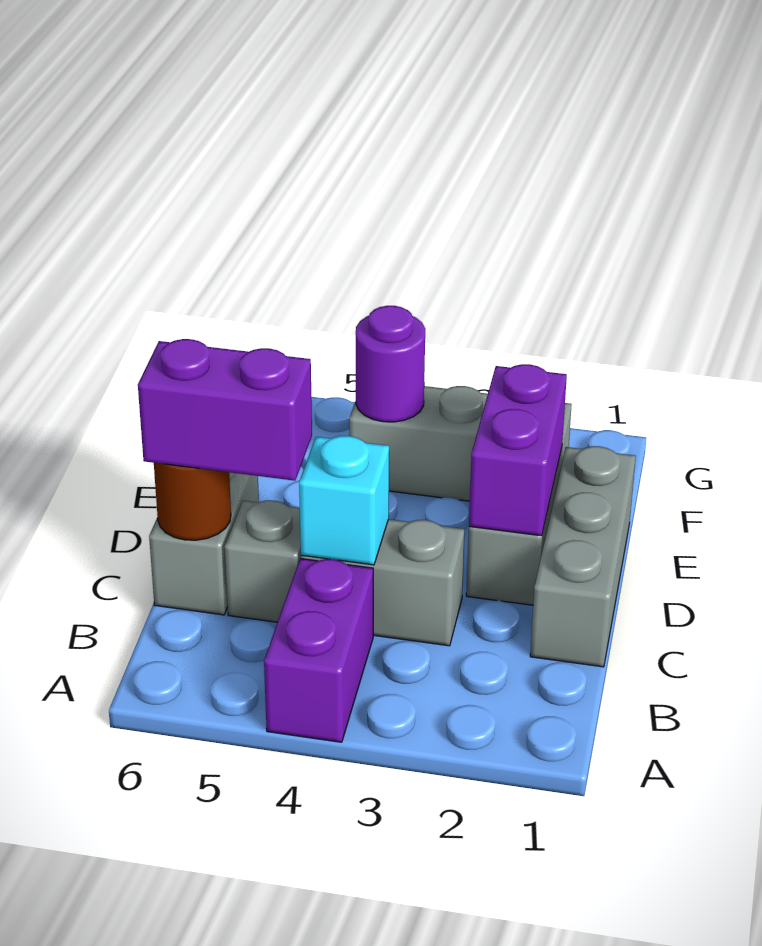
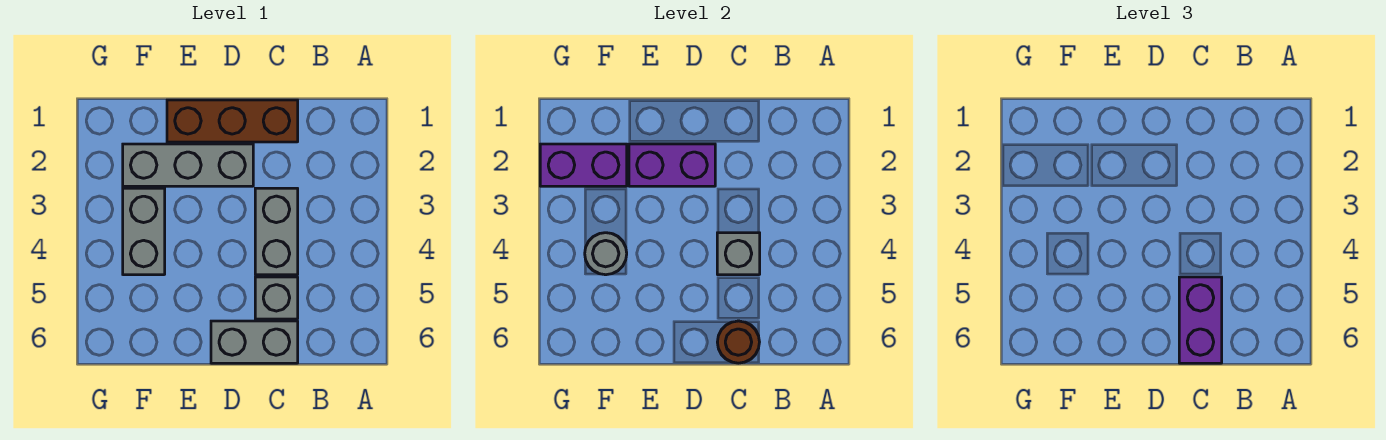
purple brick A4:B4 level 1 -> purple brick F2:G2 level 2
grey brick C1:E1 level 1 -> brown brick C1:E1 level 1
cyan brick C4 level 2 -> grey brick C4 level 2
purple round brick F4 level 2 -> grey round brick F4 level 2

